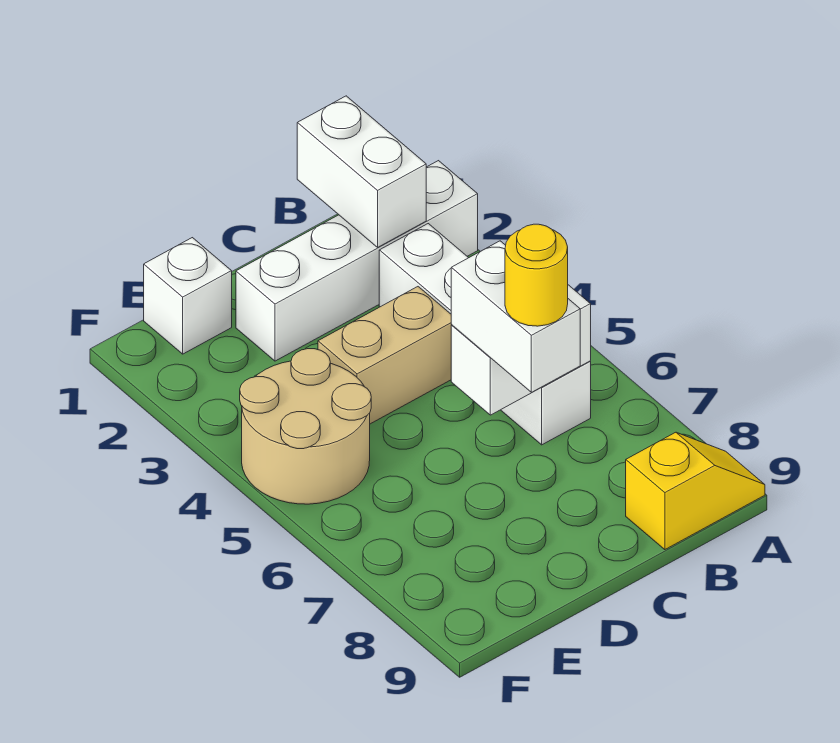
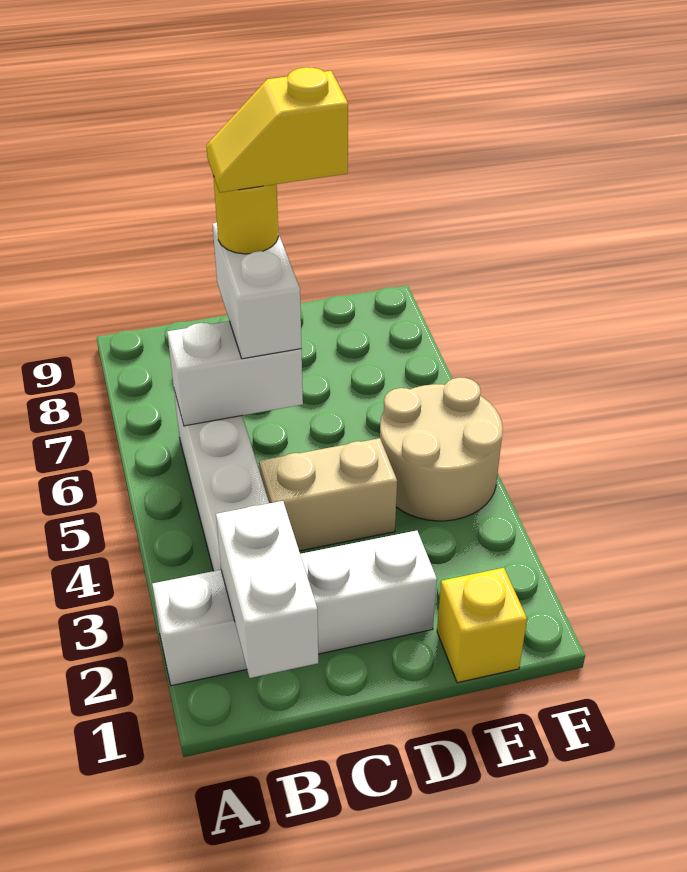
yellow slope A9:B9 level 1 top B -> yellow slope C7:D7 level 5 top D
white brick E1 level 1 -> yellow brick E1 level 1

